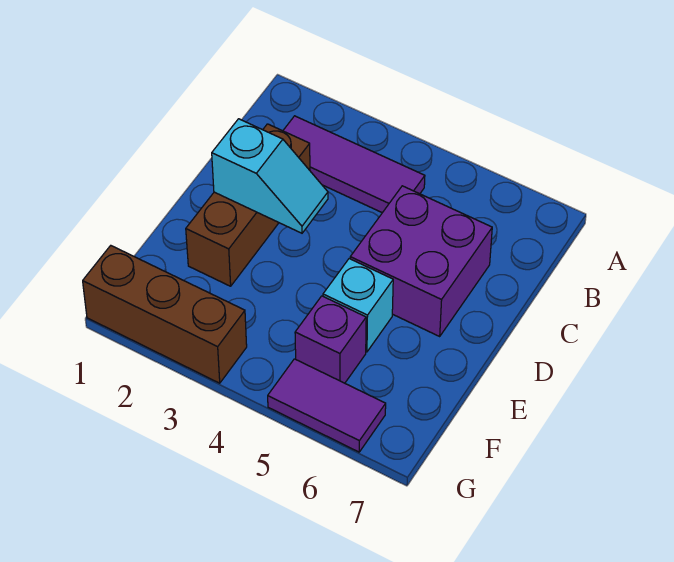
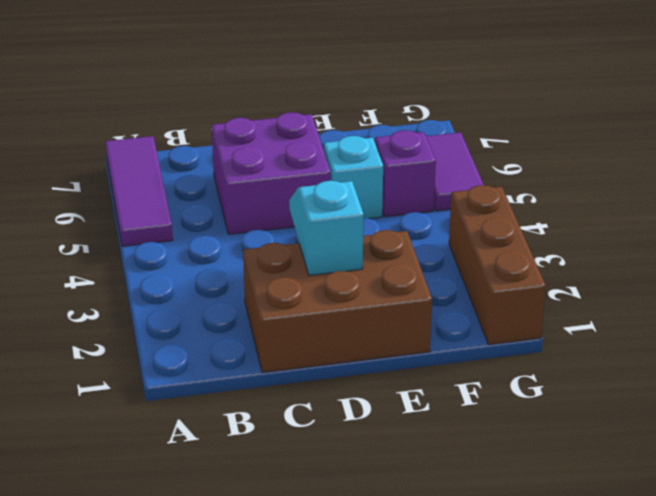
purple tile B2:B4 level 1 -> purple tile A5:A7 level 1
brown brick C2:E2 level 1 -> brown brick C1:E2 level 1

